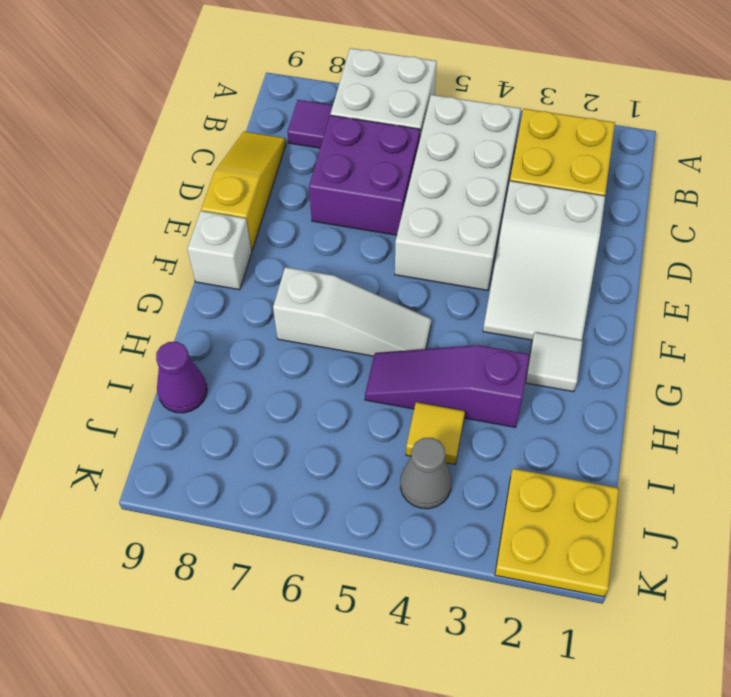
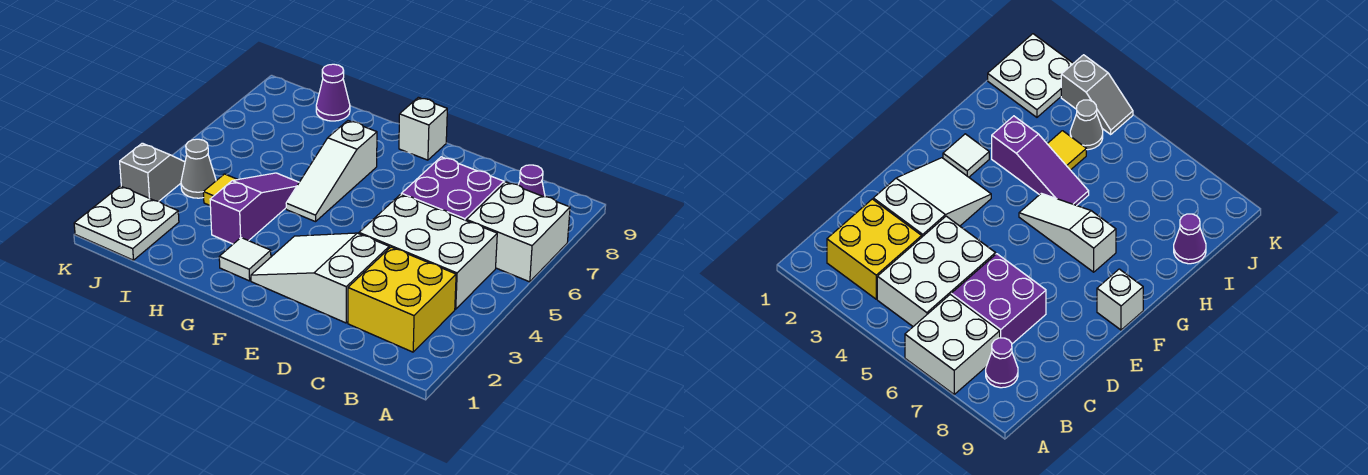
white brick B4:E5 level 1 -> white brick B4:D5 level 1
purple tile B8 level 1 -> purple cone B8 level 1
yellow slope C9:E9 level 1 top E -> none
yellow plate J1:K2 level 1 -> white plate J1:K2 level 1
none -> grey slope K3:K4 level 1 top 3

